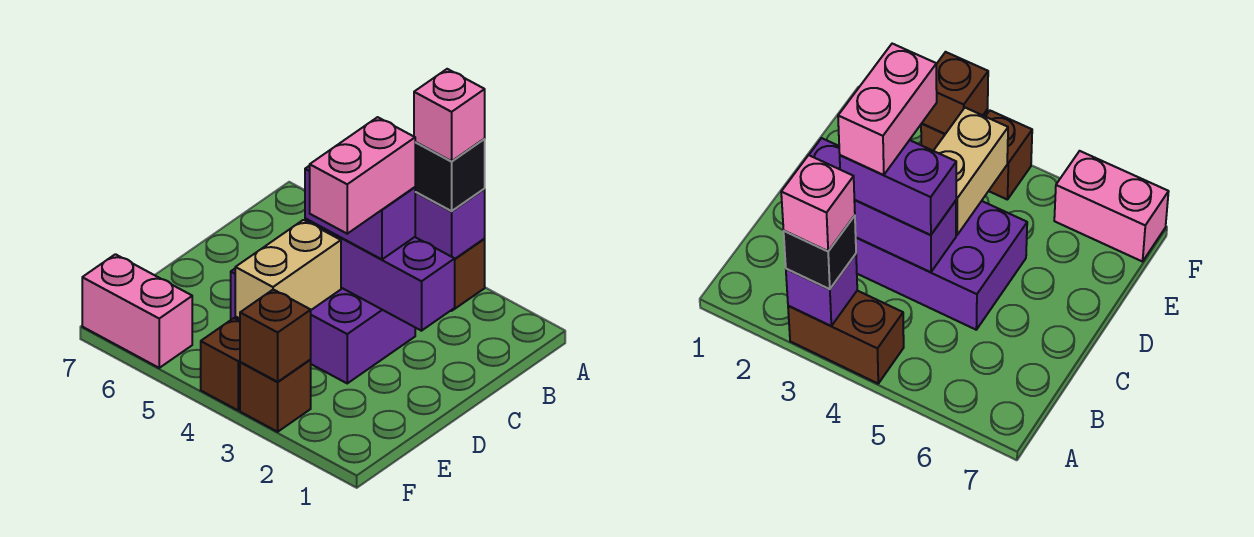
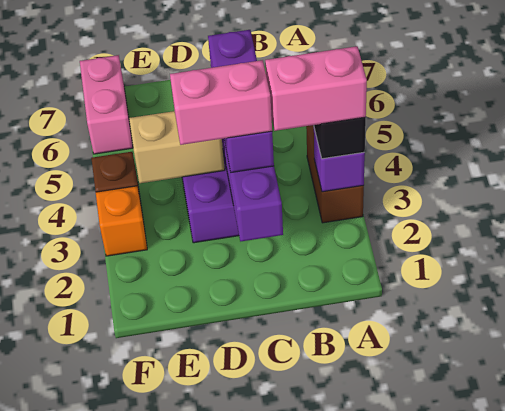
pink brick A3 level 4 -> pink brick A3:B3 level 4
purple brick C3:C4 level 3 -> purple brick C3:C5 level 3
brown brick F3 level 1 -> orange brick F3 level 1
brown brick F3 level 2 -> none

